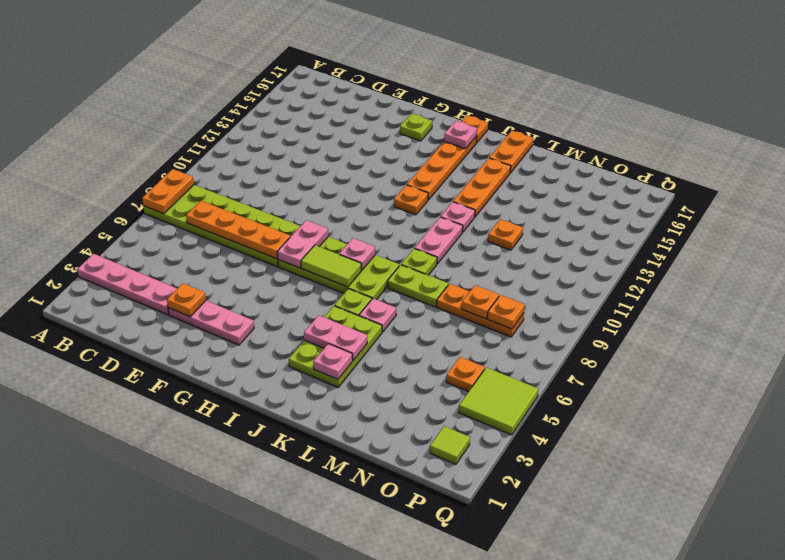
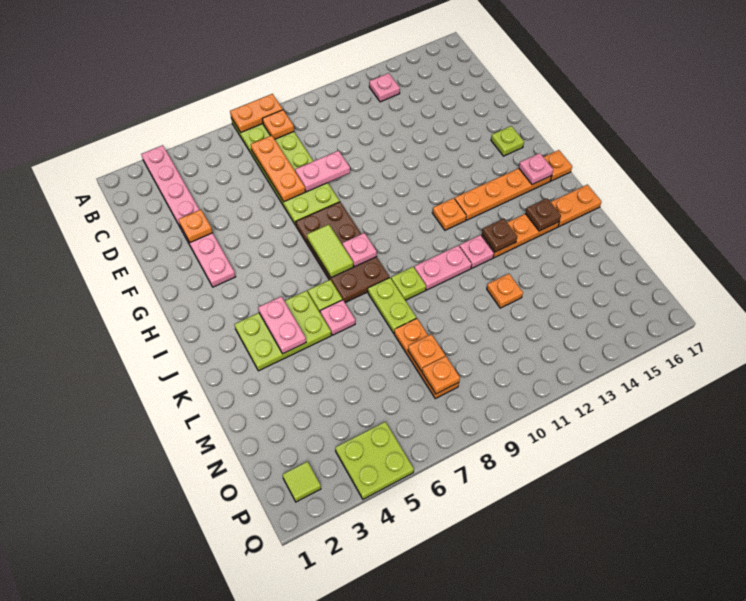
orange plate C7:F7 level 2 -> orange plate C7:E7 level 2
lime plate G7:J8 level 1 -> brown plate G7:J8 level 1
pink plate G7:G8 level 2 -> pink plate E8:E9 level 2
pink plate K3 level 2 -> pink plate B13 level 1
none -> brown plate K13 level 2
none -> brown plate K15 level 2
orange plate O5 level 1 -> orange plate B8 level 2
lime tile P4:Q5 level 1 -> lime plate P4:Q5 level 1

